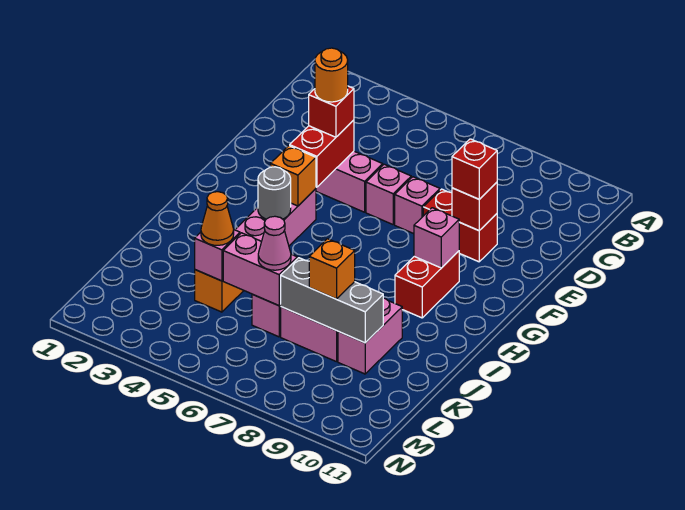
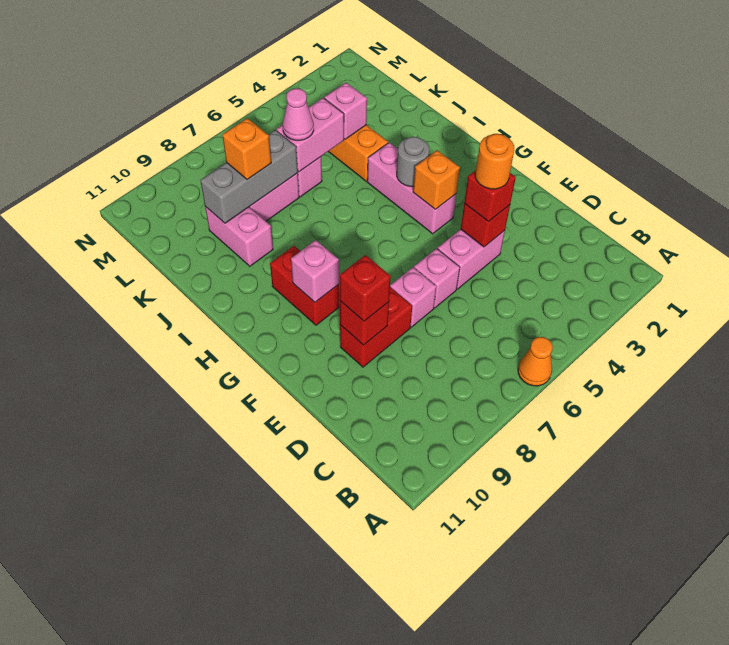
red brick E4:F4 level 2 -> red brick E4 level 2
orange cone K4 level 3 -> orange cone A6 level 1

